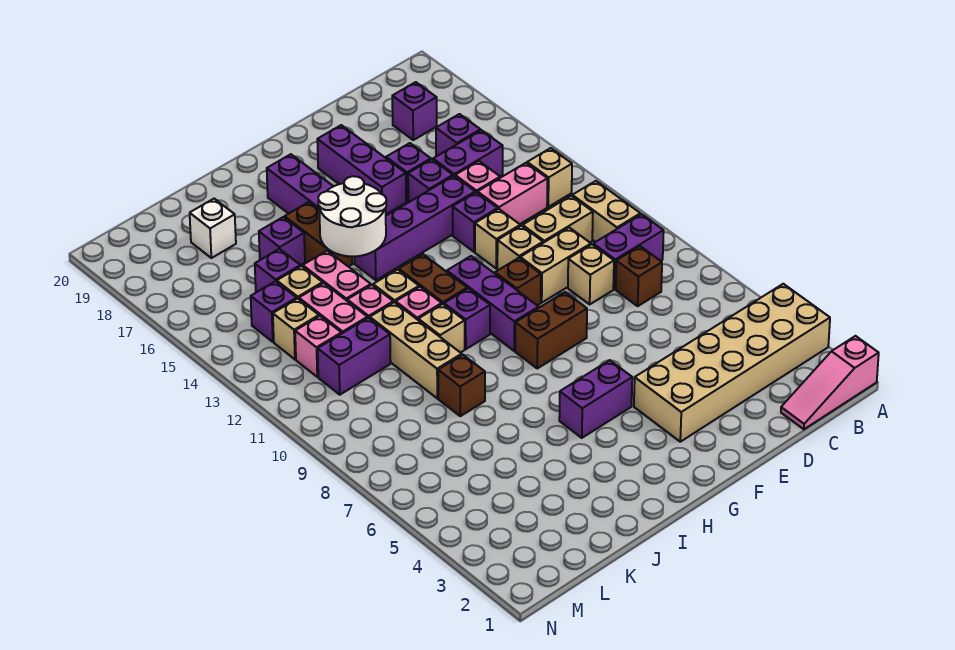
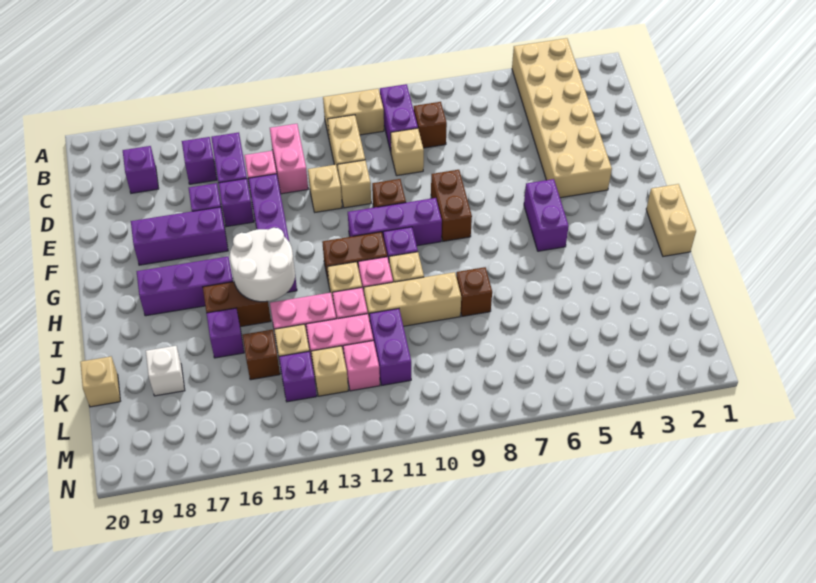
pink slope A1:C1 level 1 top A -> none
tan brick B13 level 1 -> tan brick K20 level 1
tan brick D10:E10 level 1 -> tan brick H1:I1 level 1
purple brick E13 level 1 -> none
purple brick K15 level 1 -> brown brick K15 level 1

